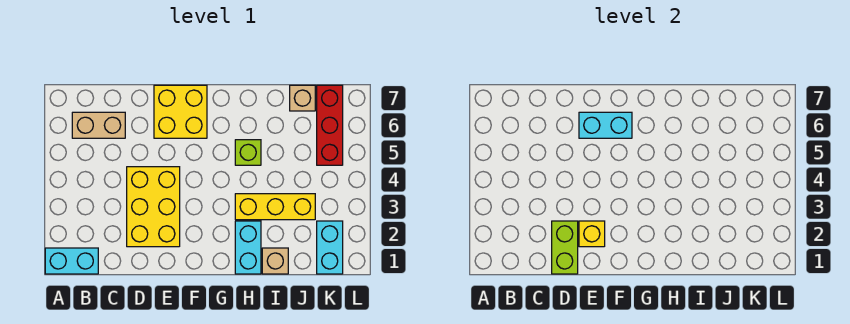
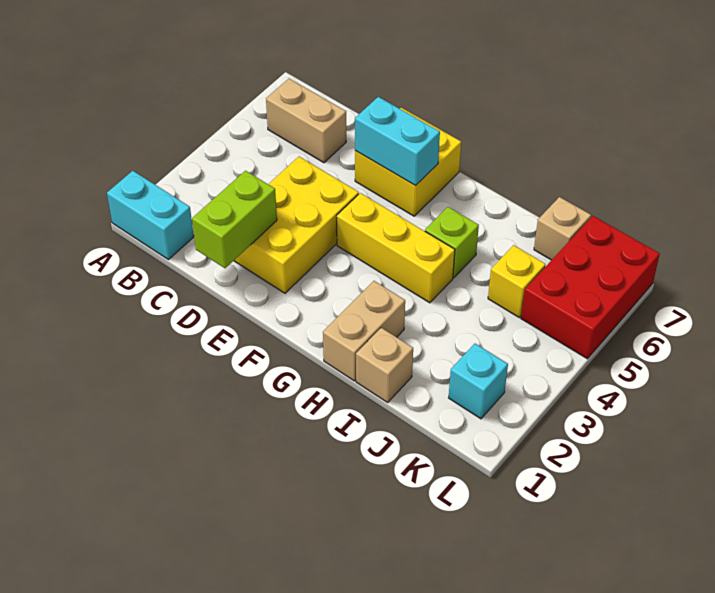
yellow brick E2 level 2 -> yellow brick J5 level 1
cyan brick H1:H2 level 1 -> tan brick H1:H2 level 1
yellow brick H3:J3 level 1 -> yellow brick F4:H4 level 1
cyan brick K1:K2 level 1 -> cyan brick K2 level 1
red brick K5:K7 level 1 -> red brick K5:L7 level 1

